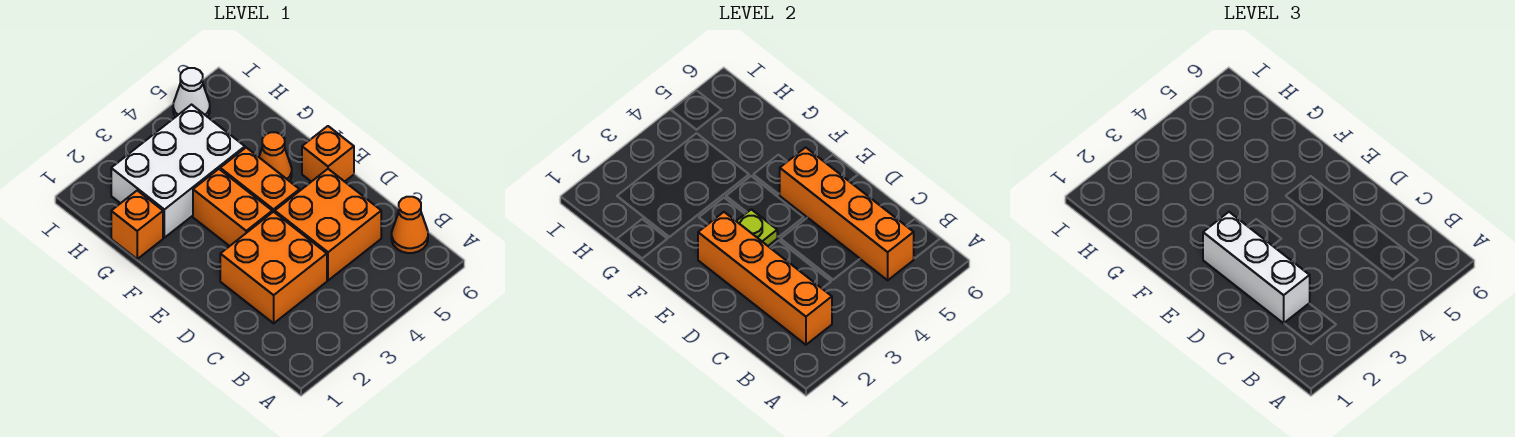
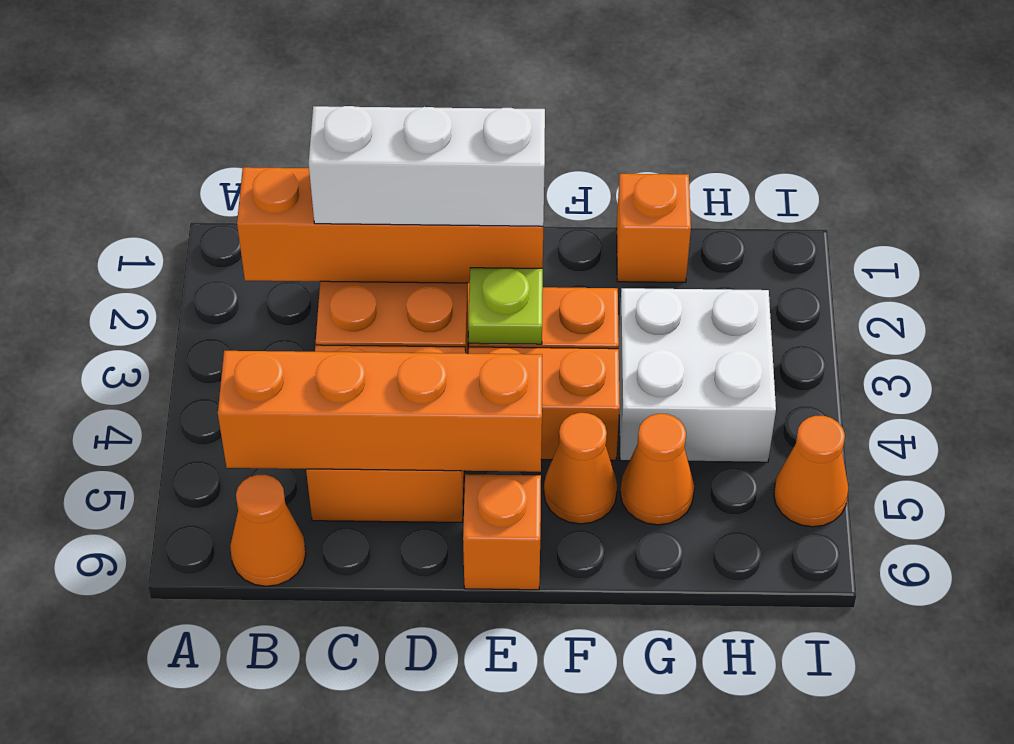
white brick G2:H4 level 1 -> white brick G3:H4 level 1
none -> orange cone G5 level 1
white cone I5 level 1 -> orange cone I5 level 1

